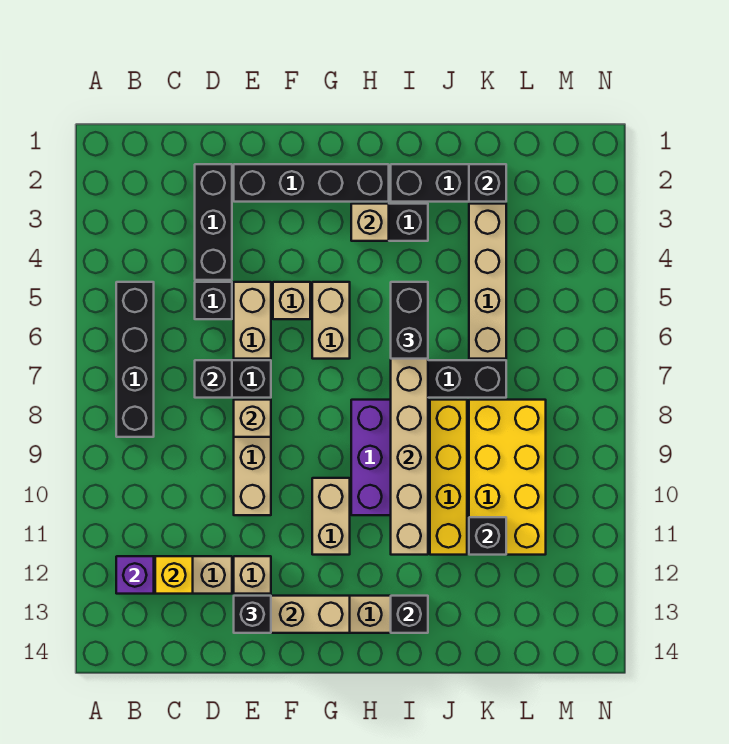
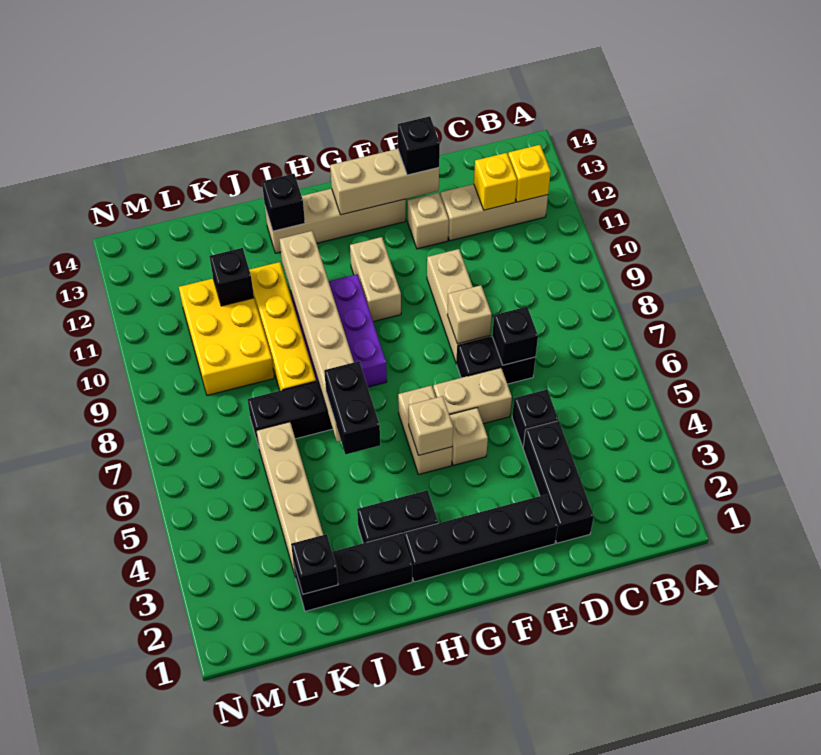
black brick B5:B8 level 1 -> none
purple brick B12 level 2 -> yellow brick B12 level 2
tan brick E5:E6 level 1 -> tan brick E6:F6 level 1
tan brick H3 level 2 -> tan brick G5 level 2
yellow brick K8:L11 level 1 -> yellow brick K9:L11 level 1

